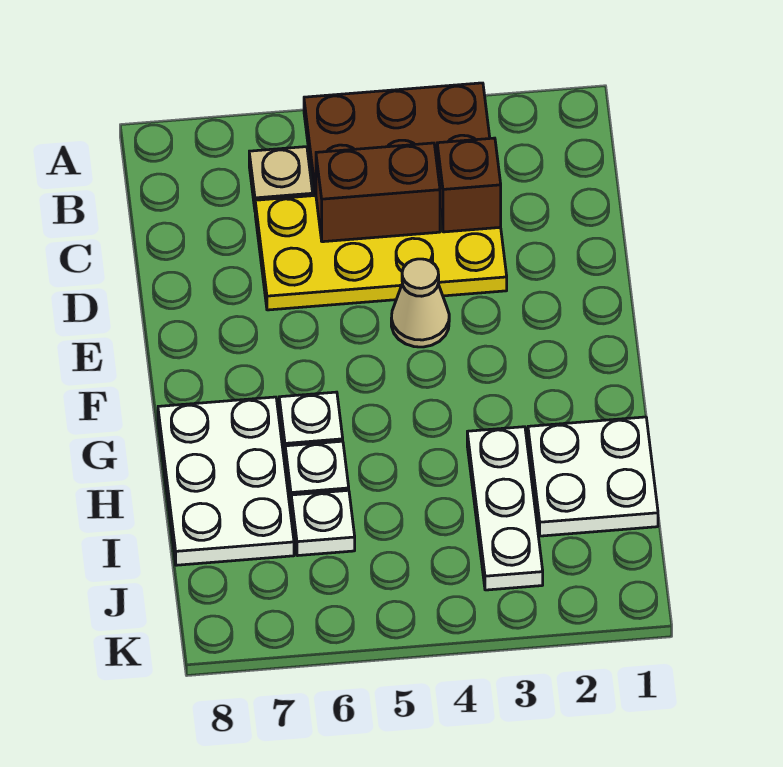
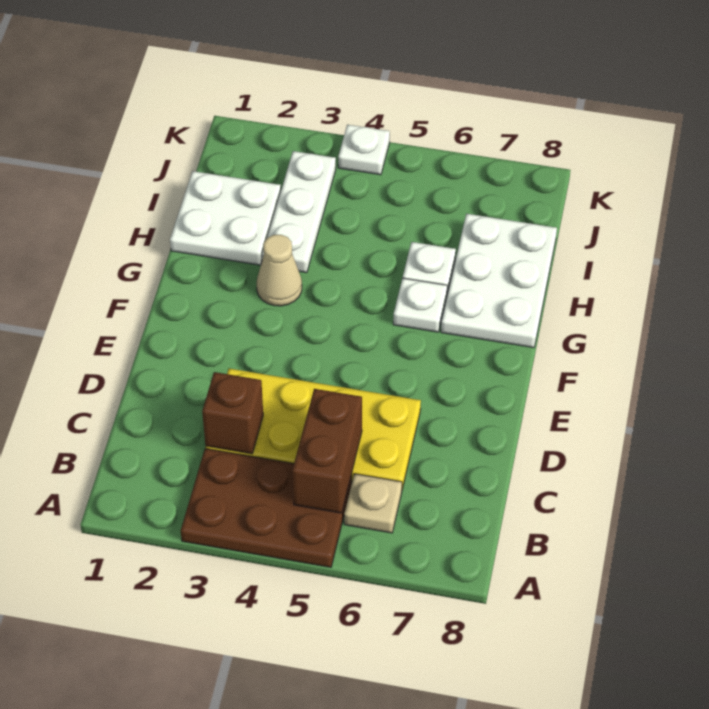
brown brick C4:C5 level 2 -> brown brick B5:C5 level 2
tan cone E4 level 1 -> tan cone G3 level 1
white plate I6 level 1 -> white plate K4 level 1

